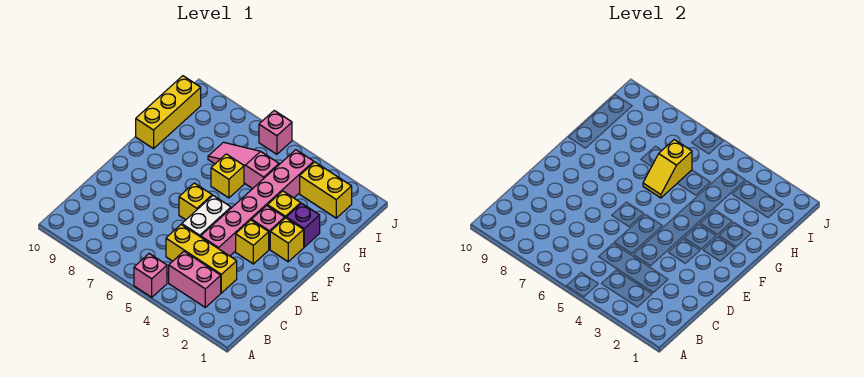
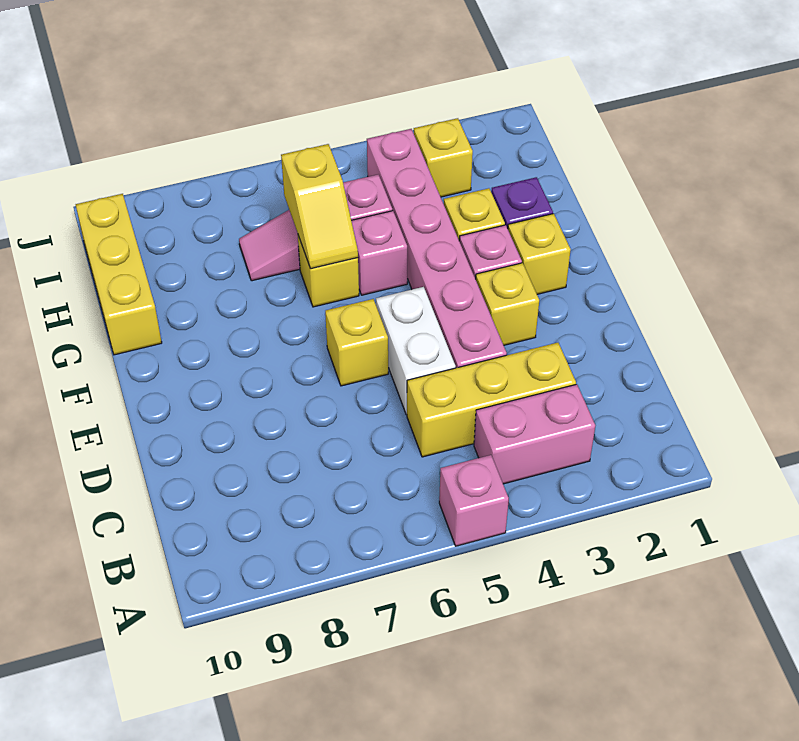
yellow brick I2:I3 level 1 -> yellow brick I3 level 1
pink brick J6 level 1 -> pink brick G5 level 1

